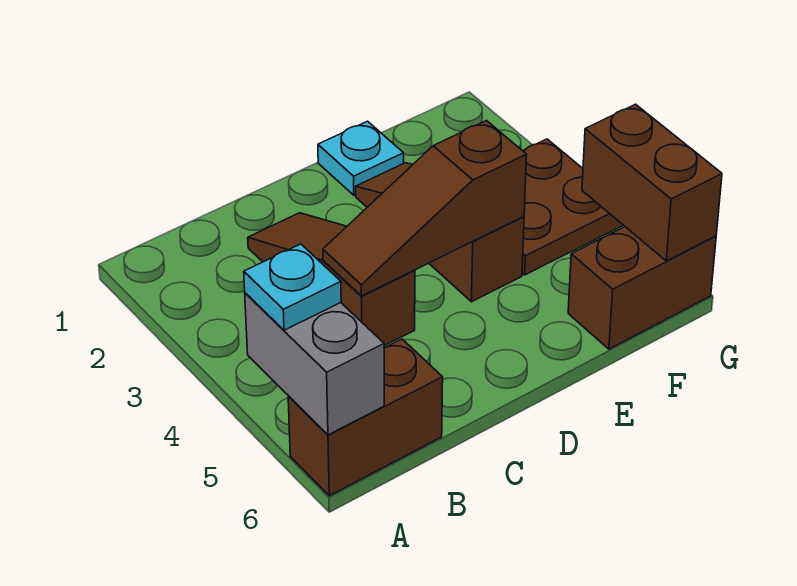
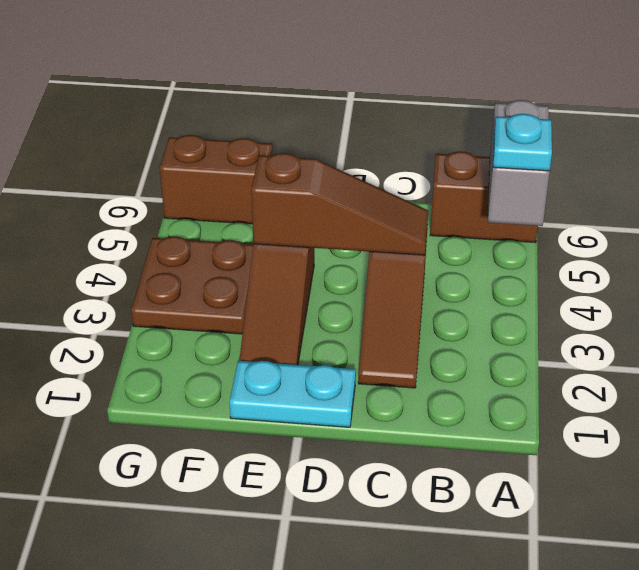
cyan plate E1 level 1 -> cyan plate D1:E1 level 1
brown brick G5:G6 level 2 -> none

